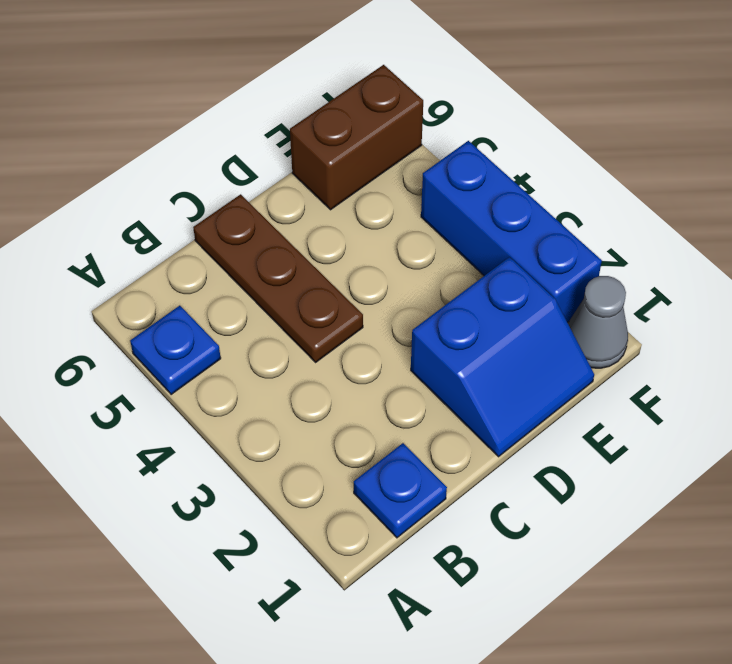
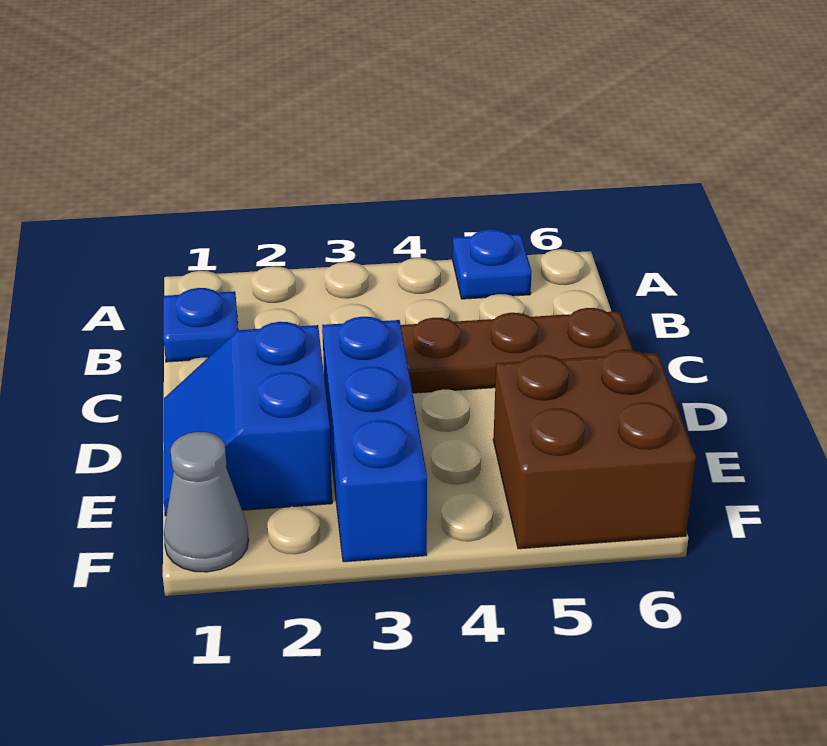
brown brick E6:F6 level 1 -> brown brick E5:F6 level 1
blue brick F2:F4 level 1 -> blue brick D3:F3 level 1

